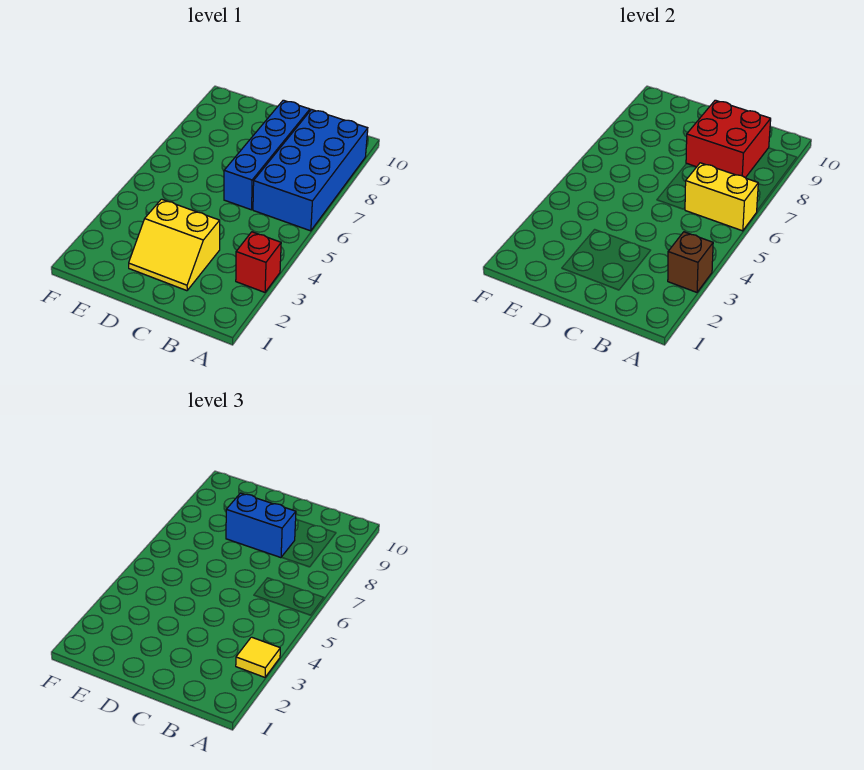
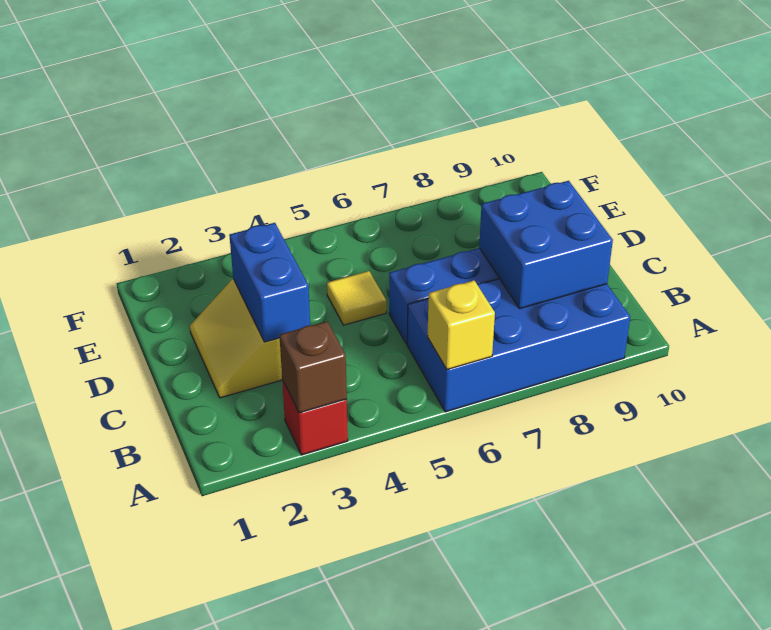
yellow tile A3 level 3 -> yellow tile D5 level 1
yellow brick A6:B6 level 2 -> yellow brick A6 level 2
red brick B8:C9 level 2 -> blue brick B8:C9 level 2
blue brick C8:D8 level 3 -> blue brick C3:D3 level 2

